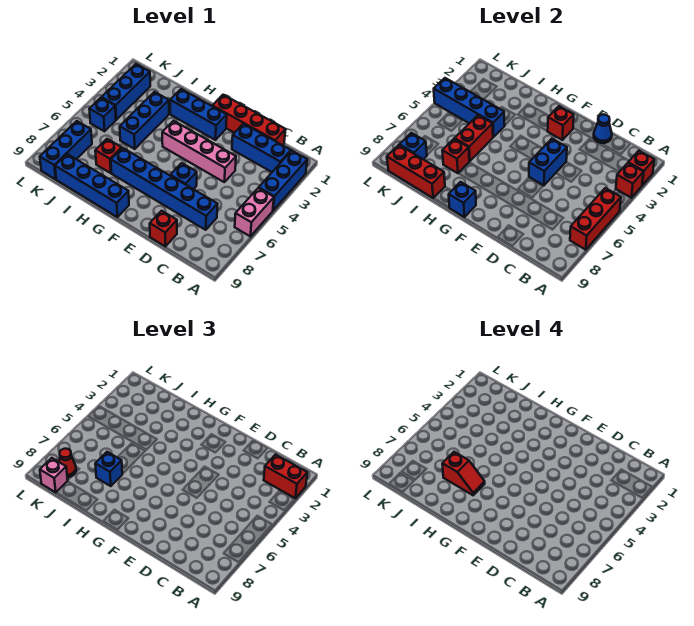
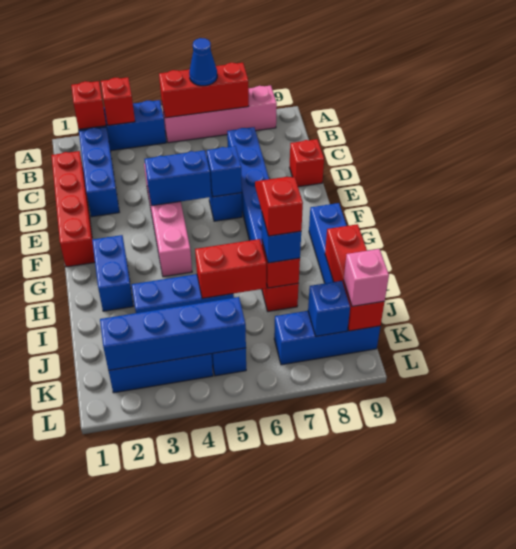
red brick A2:B2 level 3 -> none
pink brick A5:A6 level 1 -> pink brick A5:A8 level 1
blue cone D1 level 2 -> blue cone A6 level 3
blue brick F2:H2 level 1 -> blue brick G2:H2 level 1
red brick F2 level 2 -> none
blue brick G9 level 2 -> blue brick E6 level 2
blue brick I4:L4 level 2 -> blue brick K2:K5 level 2
red cone K8 level 3 -> none

